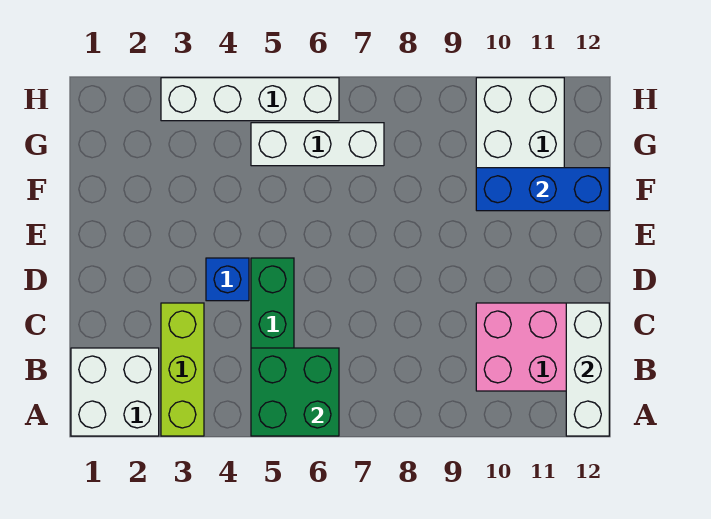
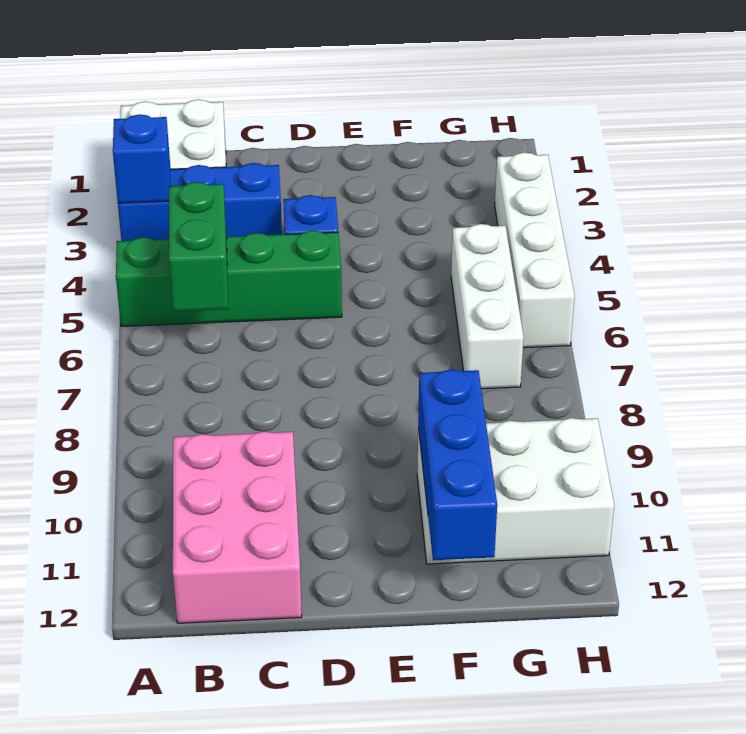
lime brick A3:C3 level 1 -> blue brick A3:C3 level 1
none -> blue brick A3 level 2
green brick A5:B6 level 2 -> green brick B5:B6 level 2
white brick A12:C12 level 2 -> none

